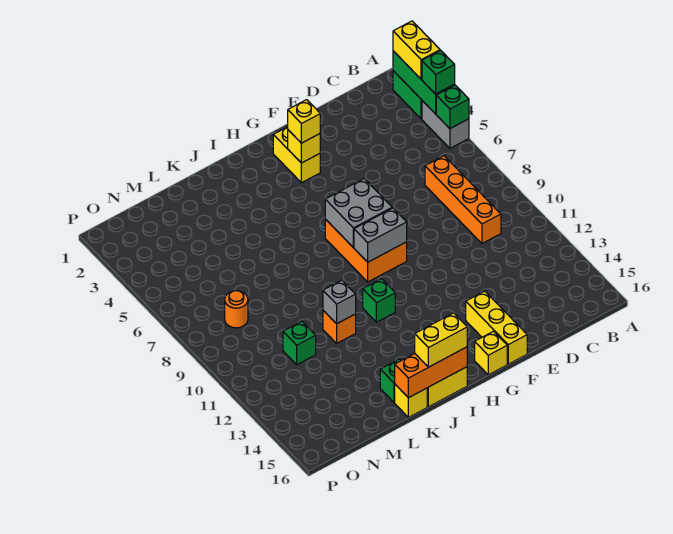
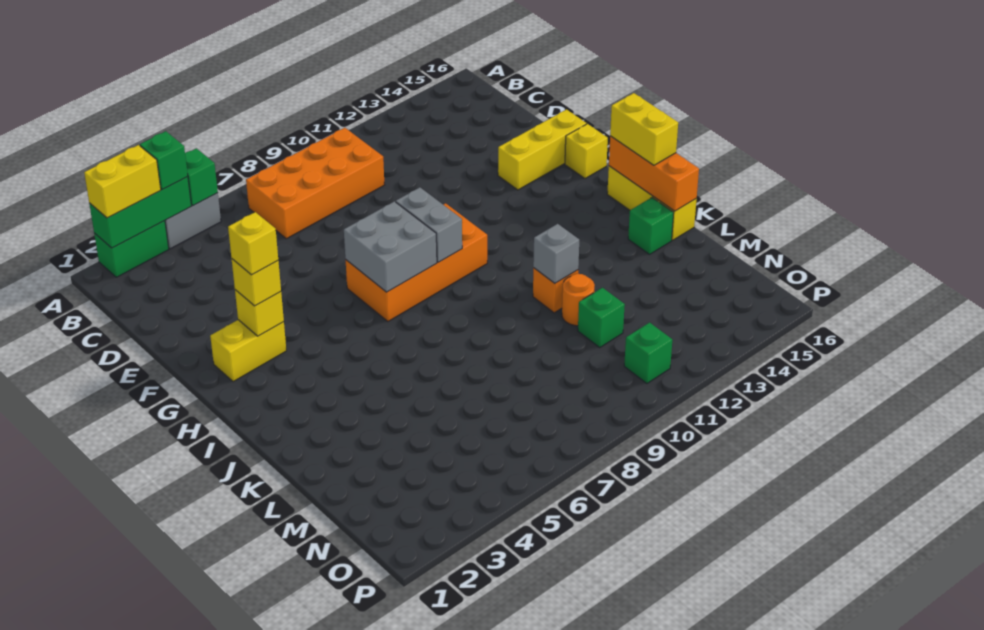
orange brick C7:C10 level 1 -> orange brick B7:C10 level 1
none -> yellow brick G3 level 4
orange brick G7:H9 level 1 -> orange brick G7:H10 level 1
green brick I11 level 1 -> green brick O11 level 1
orange round brick N8 level 1 -> orange round brick L11 level 1

